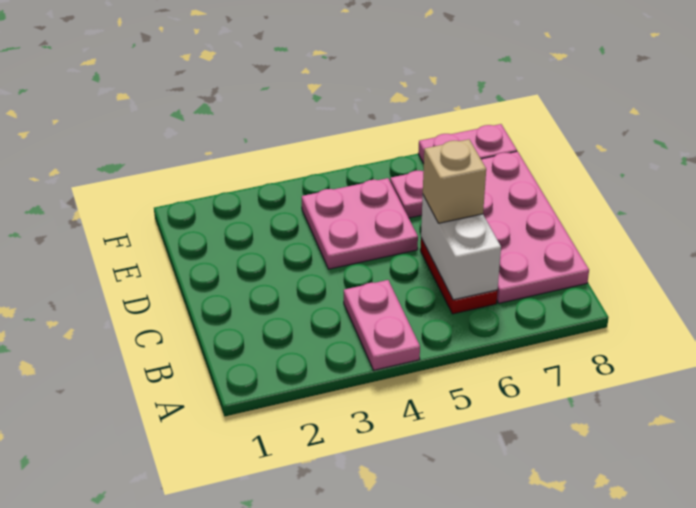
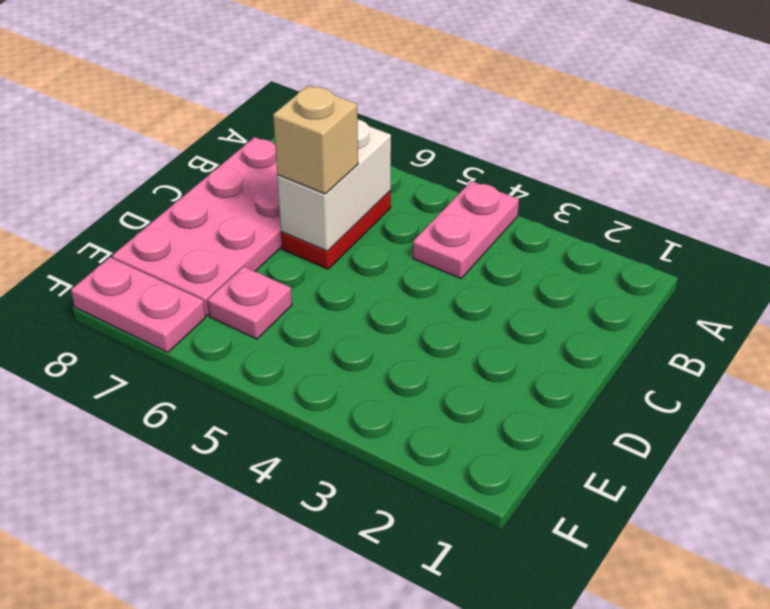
pink plate D4:E5 level 1 -> none

